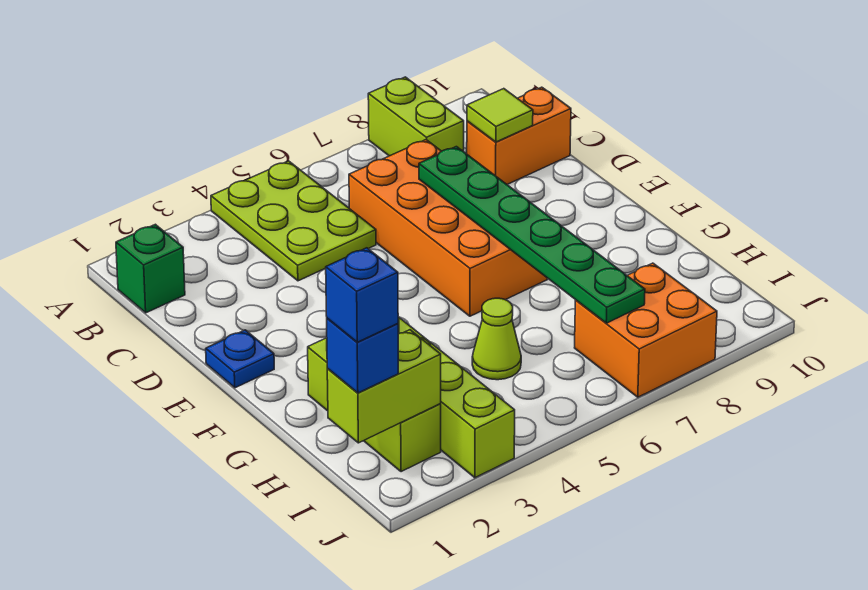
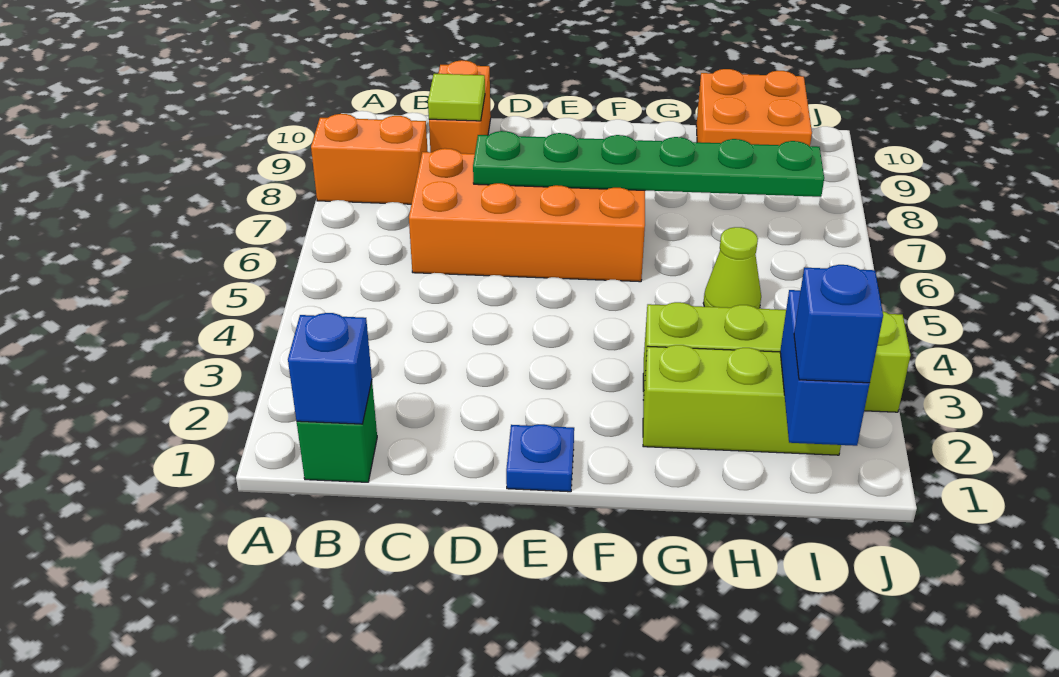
lime plate A4:C5 level 1 -> none
lime brick A8:B8 level 1 -> orange brick A8:B8 level 1
lime brick I1:I2 level 2 -> blue brick I1:I2 level 2
blue brick I1 level 4 -> blue brick B1 level 2
orange brick I7:J8 level 1 -> orange brick H9:I10 level 1

